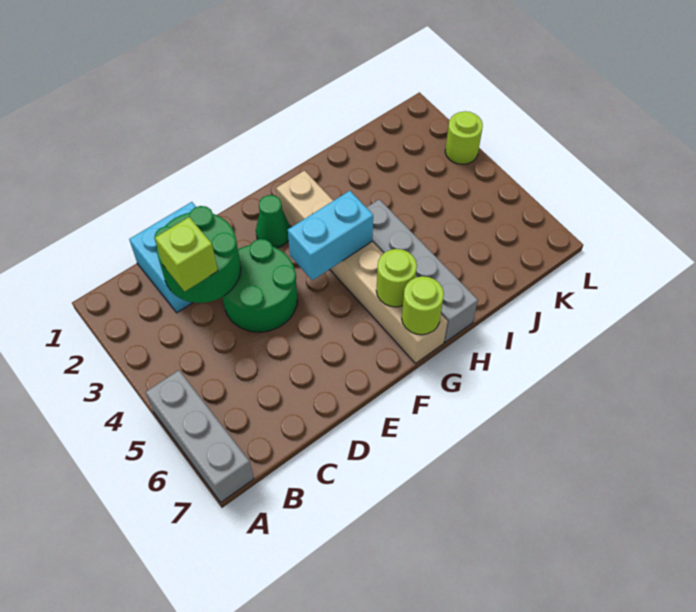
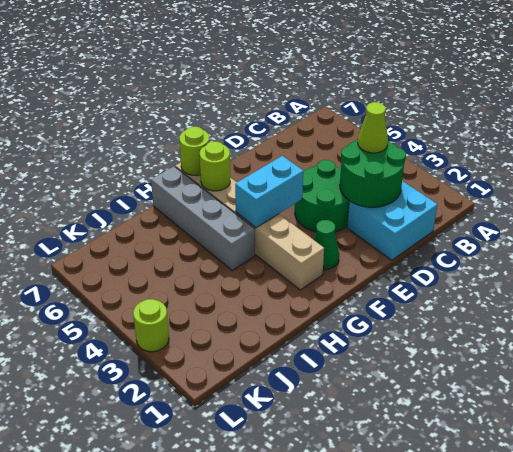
grey brick A5:A7 level 1 -> none
lime brick C3 level 3 -> lime cone C3 level 3

